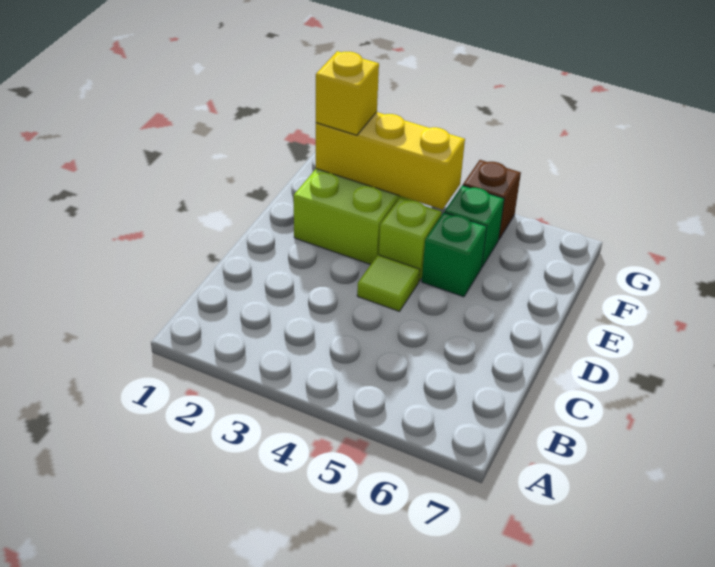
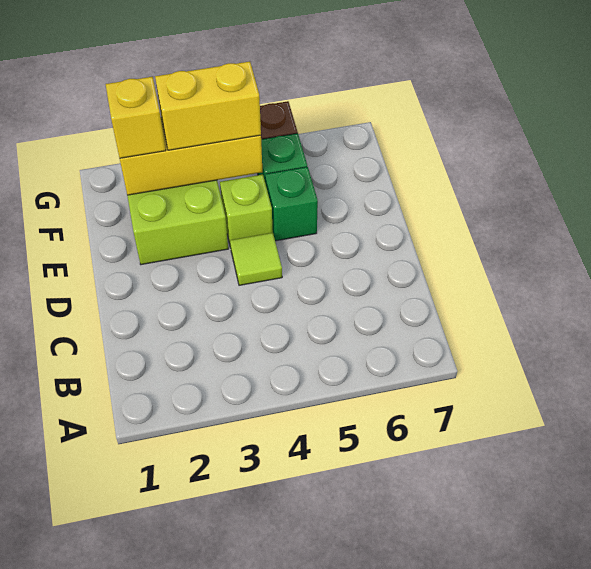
none -> yellow brick F3:F4 level 3

